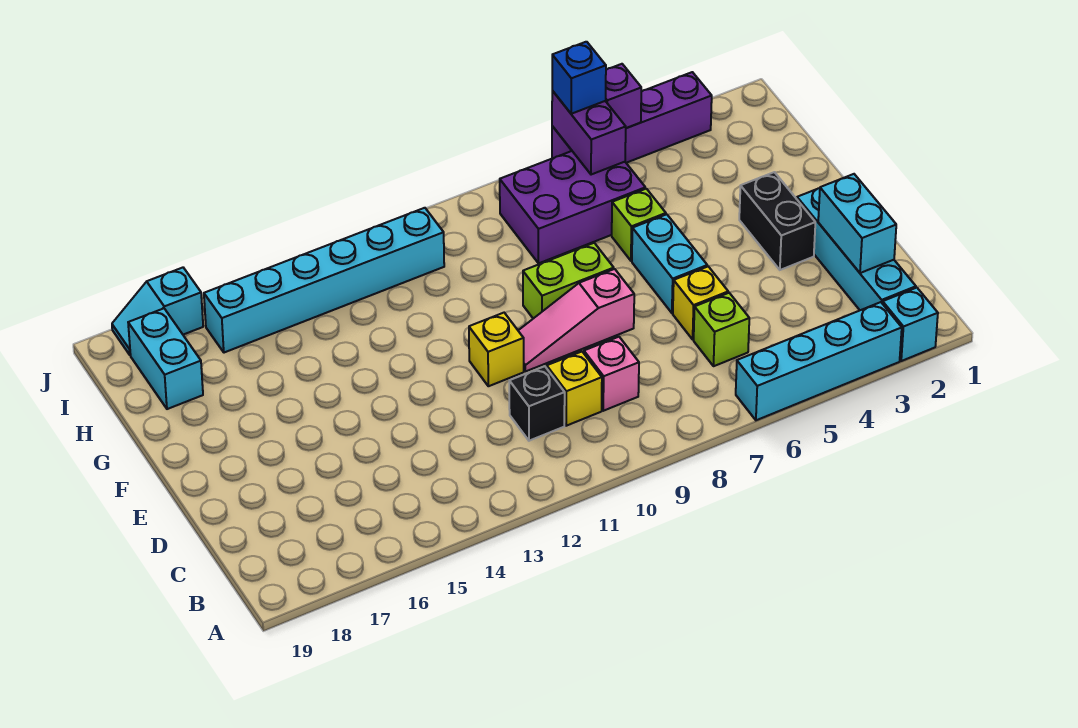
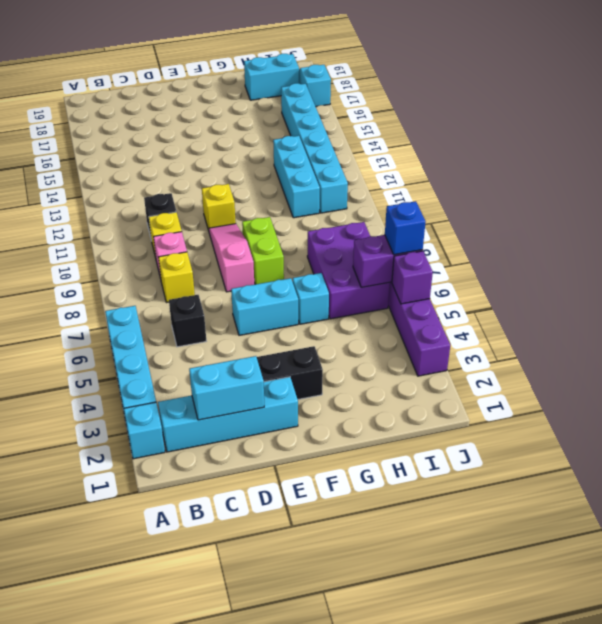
lime brick C6 level 1 -> black brick C6 level 1
yellow brick D6 level 1 -> yellow brick C8 level 1
lime brick G6 level 1 -> cyan brick G6 level 1
none -> cyan brick H11:H13 level 1

